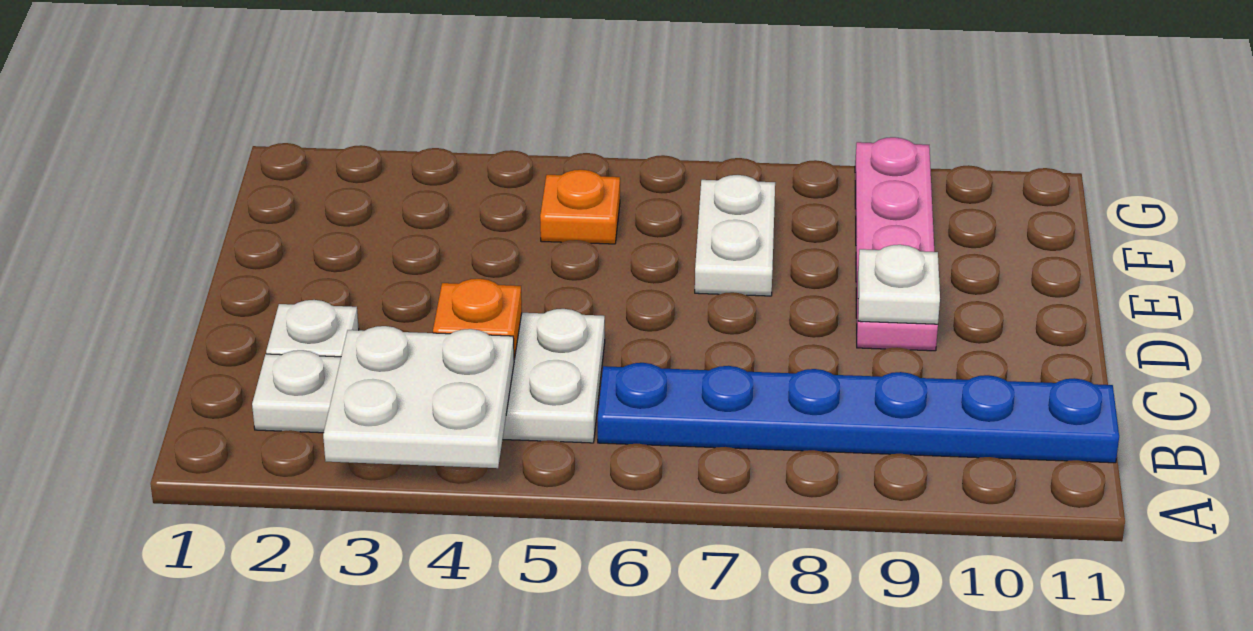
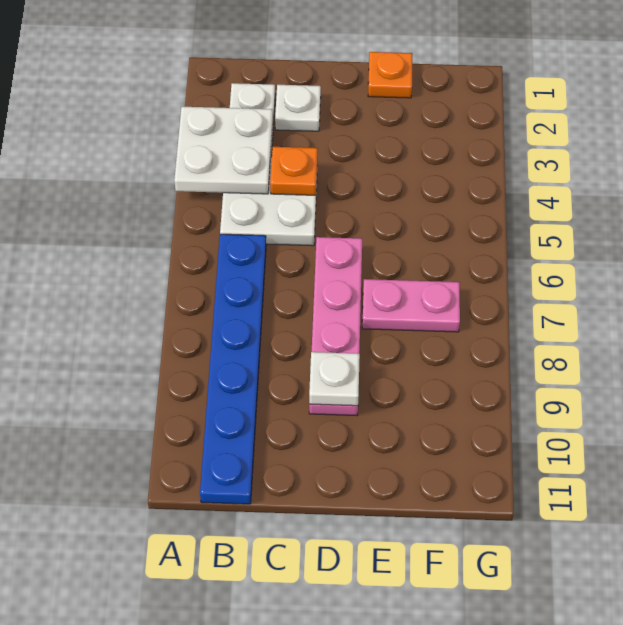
pink plate D9:G9 level 1 -> pink plate D6:D9 level 1
white plate E7:F7 level 1 -> pink plate E7:F7 level 1
orange plate F5 level 1 -> orange plate E1 level 1

